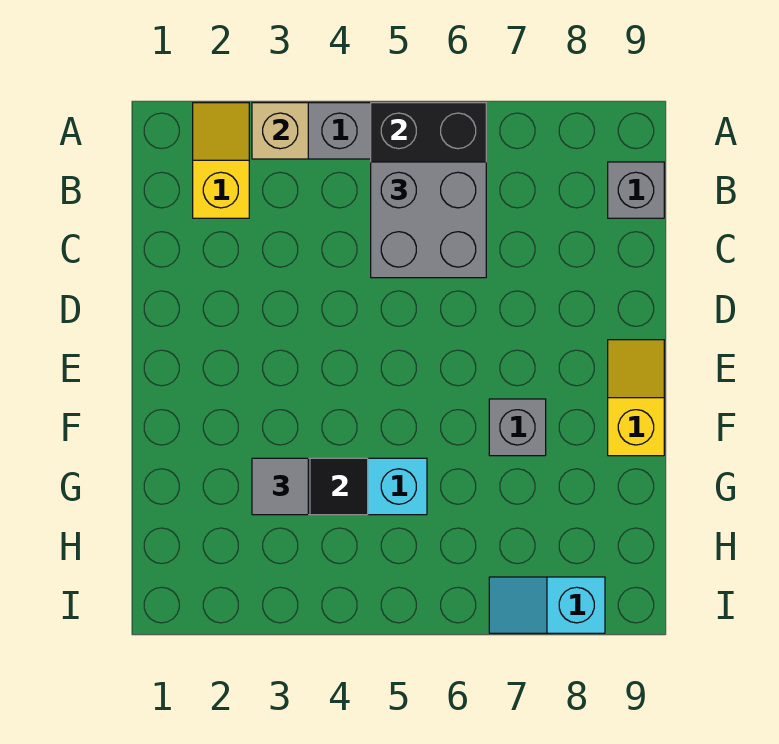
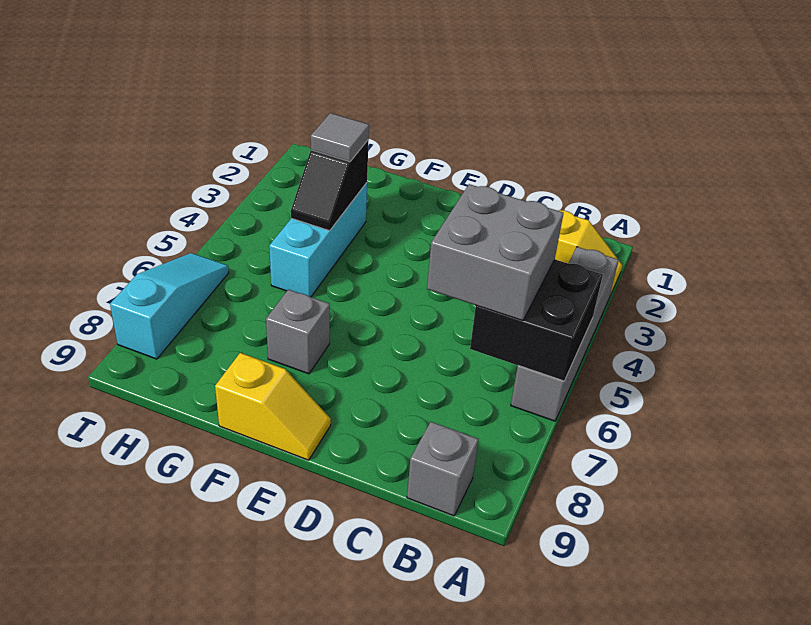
tan brick A3 level 2 -> none
cyan slope I7:I8 level 1 top 8 -> cyan slope I6:I8 level 1 top 8

